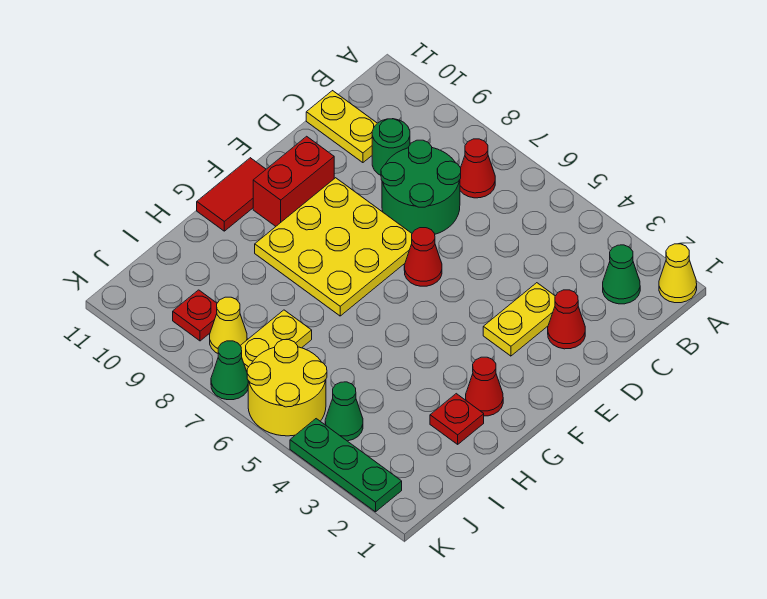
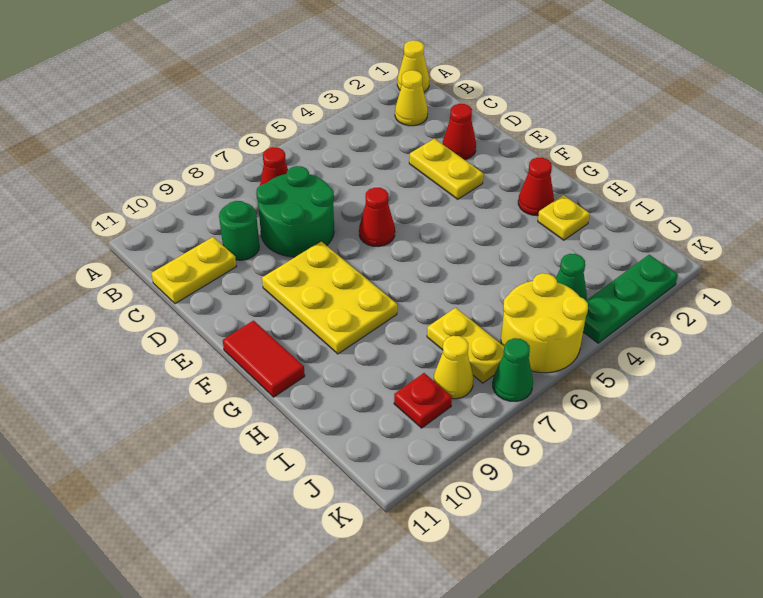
green cone B2 level 1 -> yellow cone B2 level 1
yellow plate E7:G9 level 1 -> yellow plate E8:G9 level 1
red brick E10:F10 level 1 -> none
red plate H2 level 1 -> yellow plate H2 level 1

